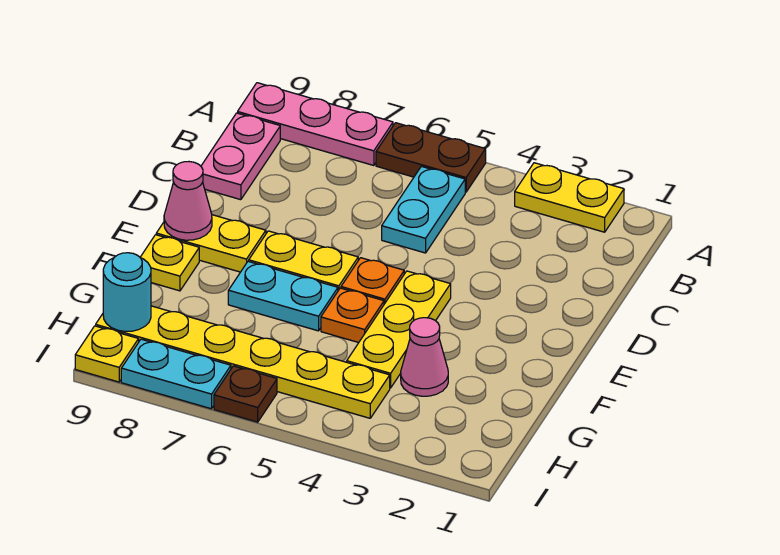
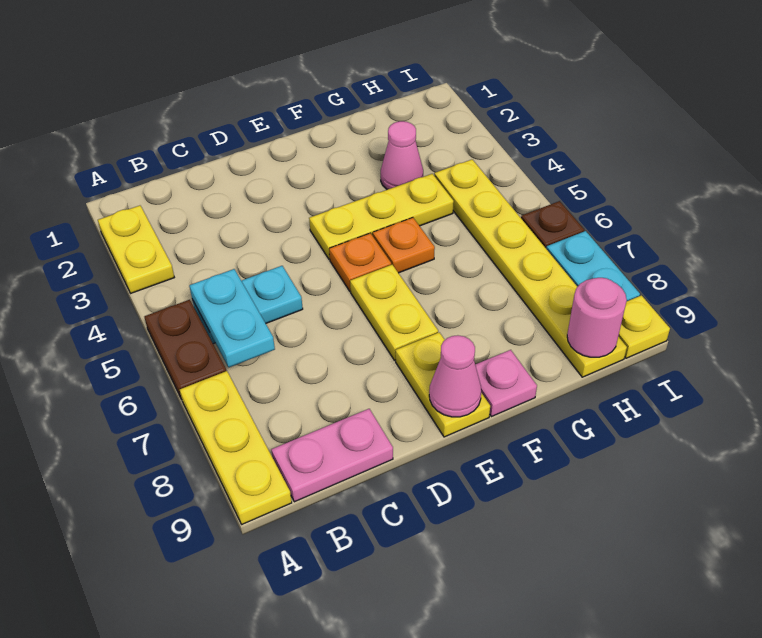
pink plate A7:A9 level 1 -> yellow plate A7:A9 level 1
cyan plate F6:F7 level 1 -> cyan plate B5:B6 level 2
yellow plate F9 level 1 -> pink plate F9 level 1
cyan round brick H9 level 2 -> pink round brick H9 level 2

